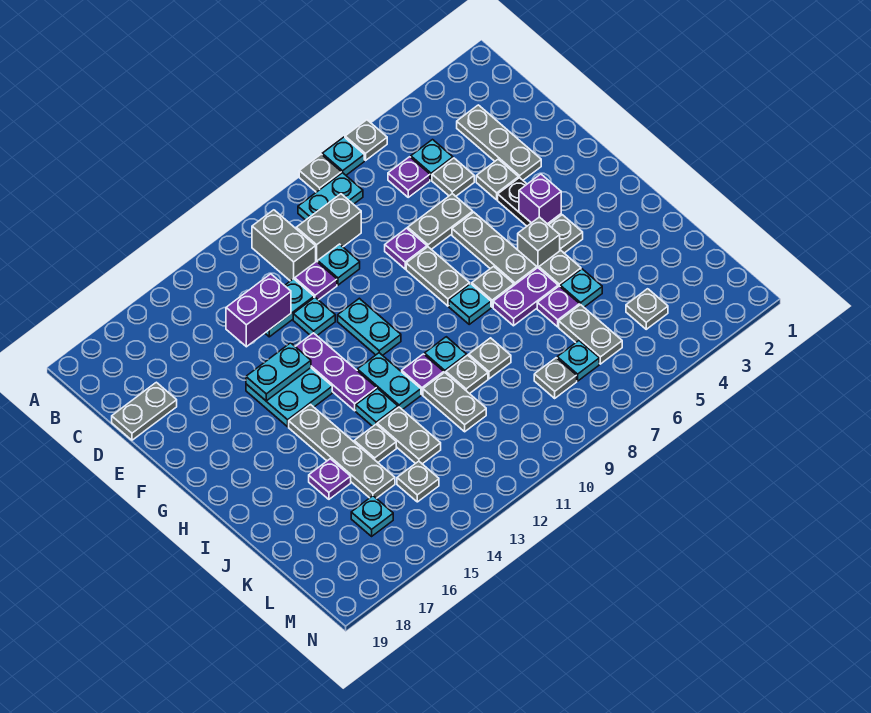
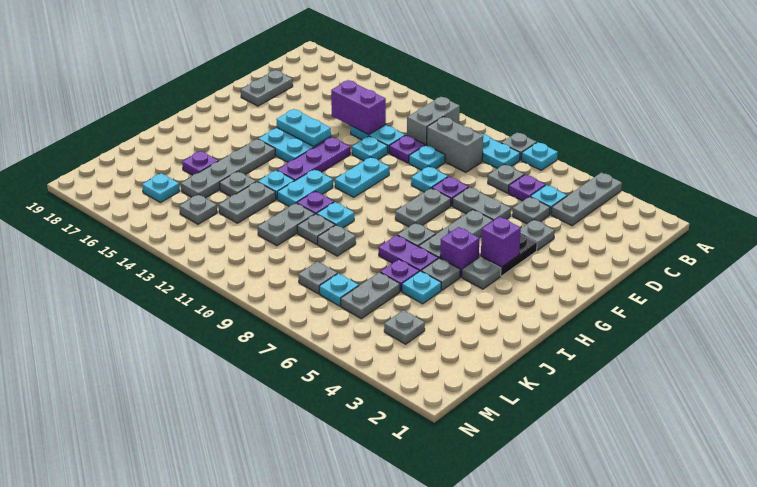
grey plate A6 level 1 -> grey plate C7 level 1
grey plate C3:E3 level 1 -> grey plate A4:C4 level 1
grey plate D18:D19 level 1 -> grey plate D18:E18 level 1
grey brick H5 level 1 -> purple brick H5 level 1
cyan plate H8 level 1 -> cyan plate E9 level 1

